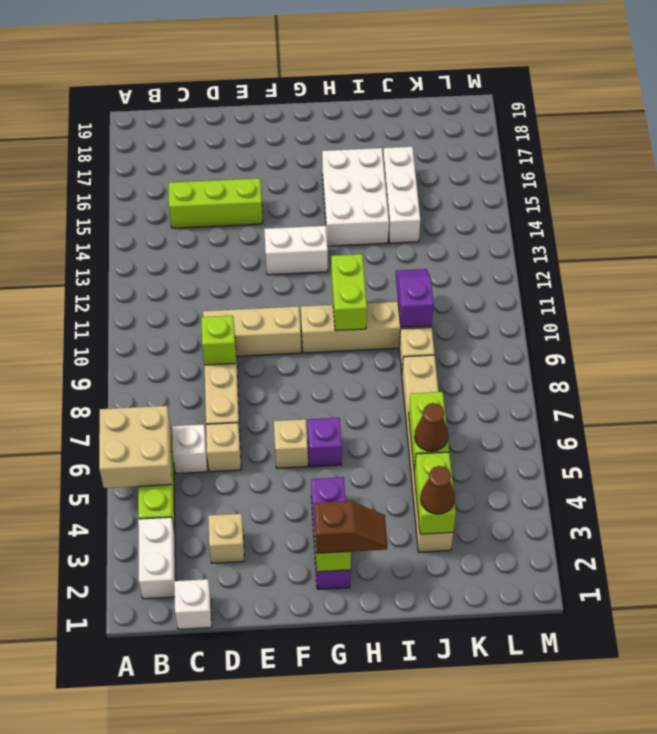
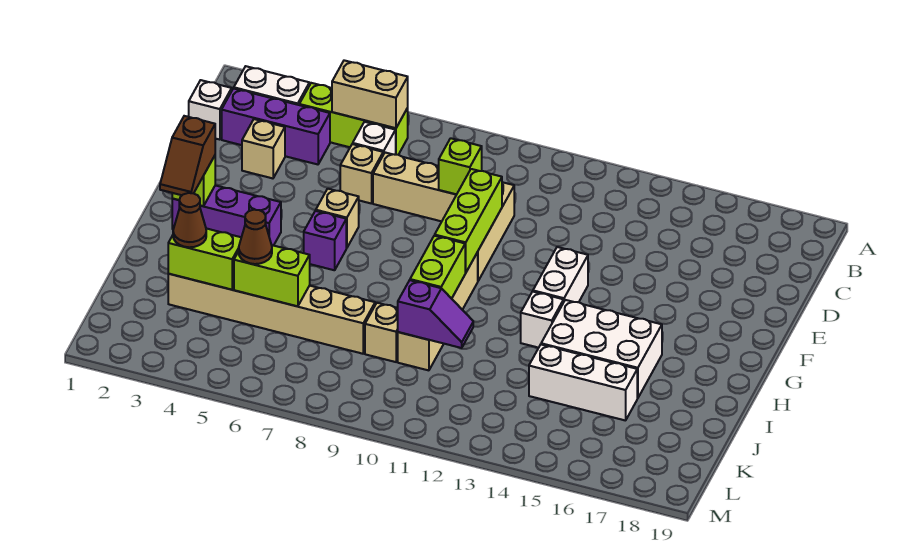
tan brick A5:B6 level 2 -> tan brick B5:B6 level 2
none -> purple brick C2:C4 level 1
lime brick C15:E15 level 1 -> lime brick E10:G10 level 2
lime brick H10:H11 level 2 -> lime brick H10:I10 level 2
none -> white brick H13 level 1

